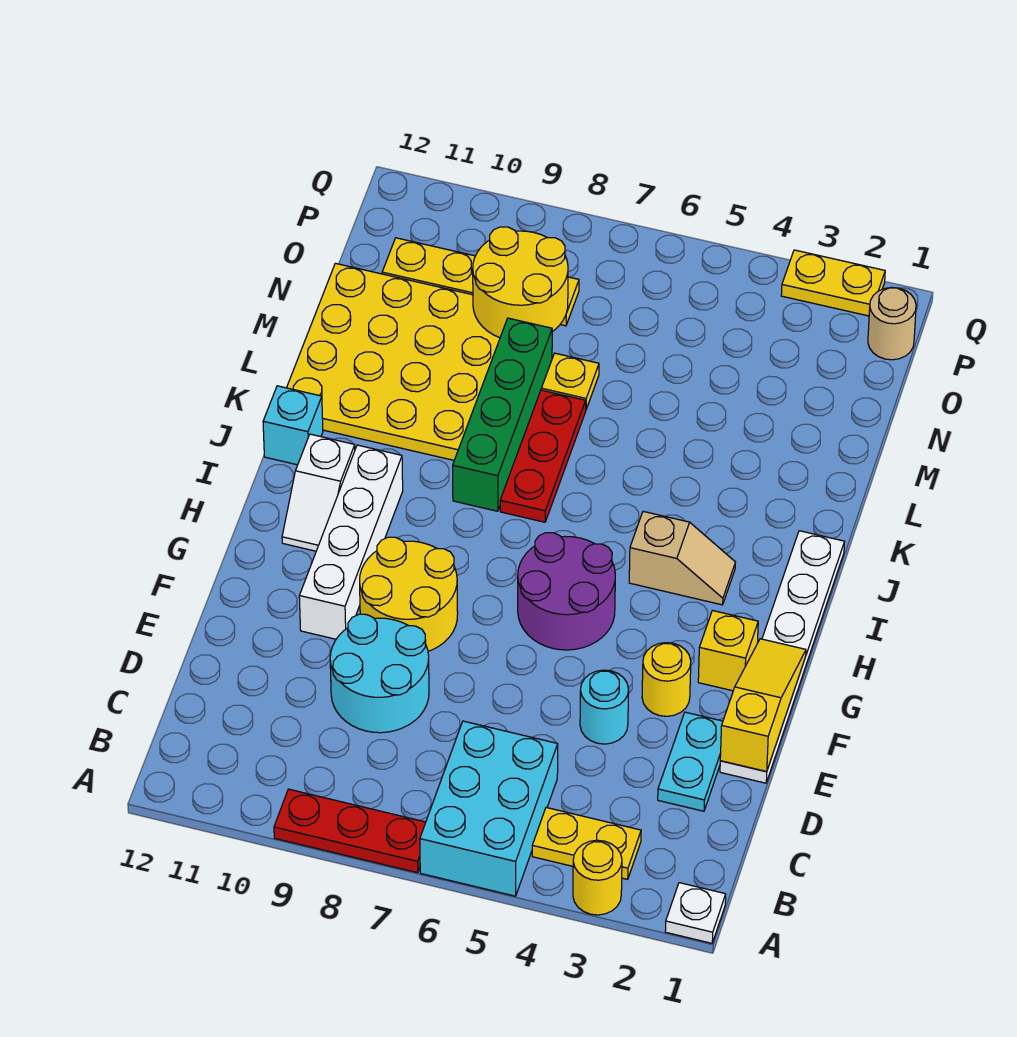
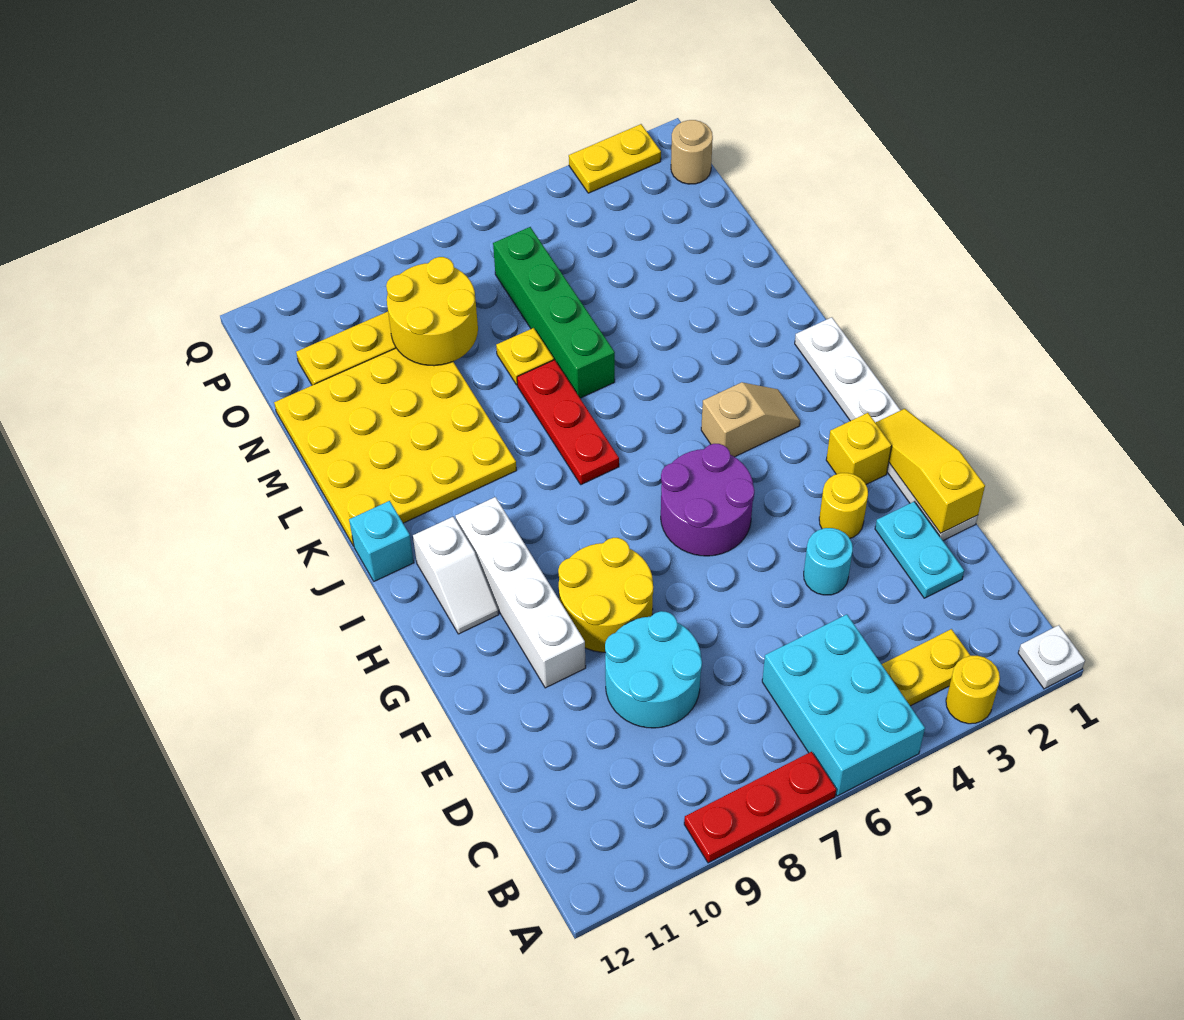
green brick J8:M8 level 1 -> green brick L6:O6 level 1

